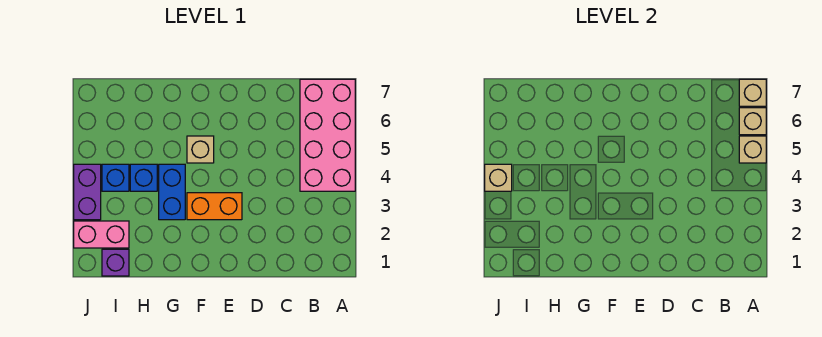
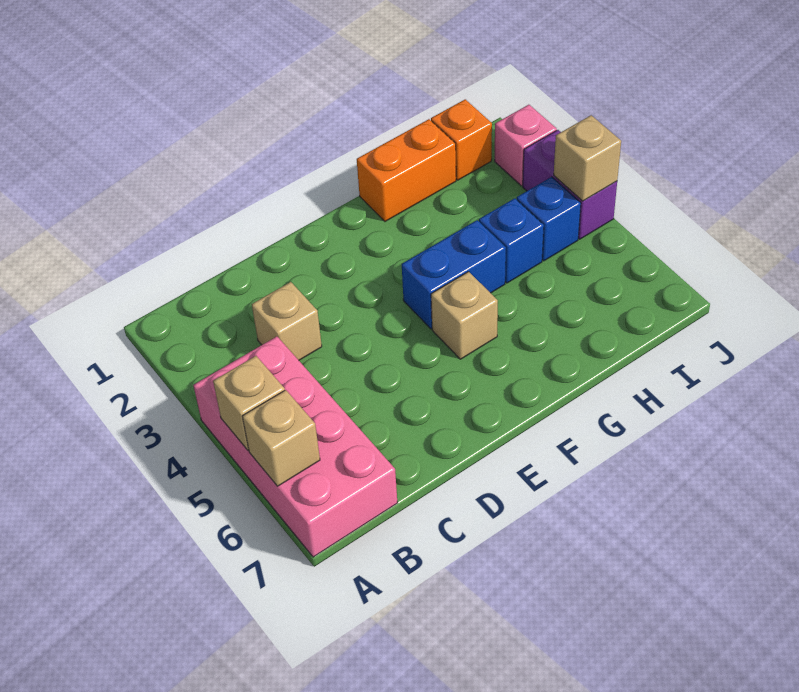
tan brick A7 level 2 -> tan brick C3 level 1
orange brick E3:F3 level 1 -> orange brick G1:H1 level 1
blue brick G3:G4 level 1 -> blue brick F4:G4 level 1
purple brick I1 level 1 -> orange brick I1 level 1
pink brick I2:J2 level 1 -> pink brick J2 level 1

